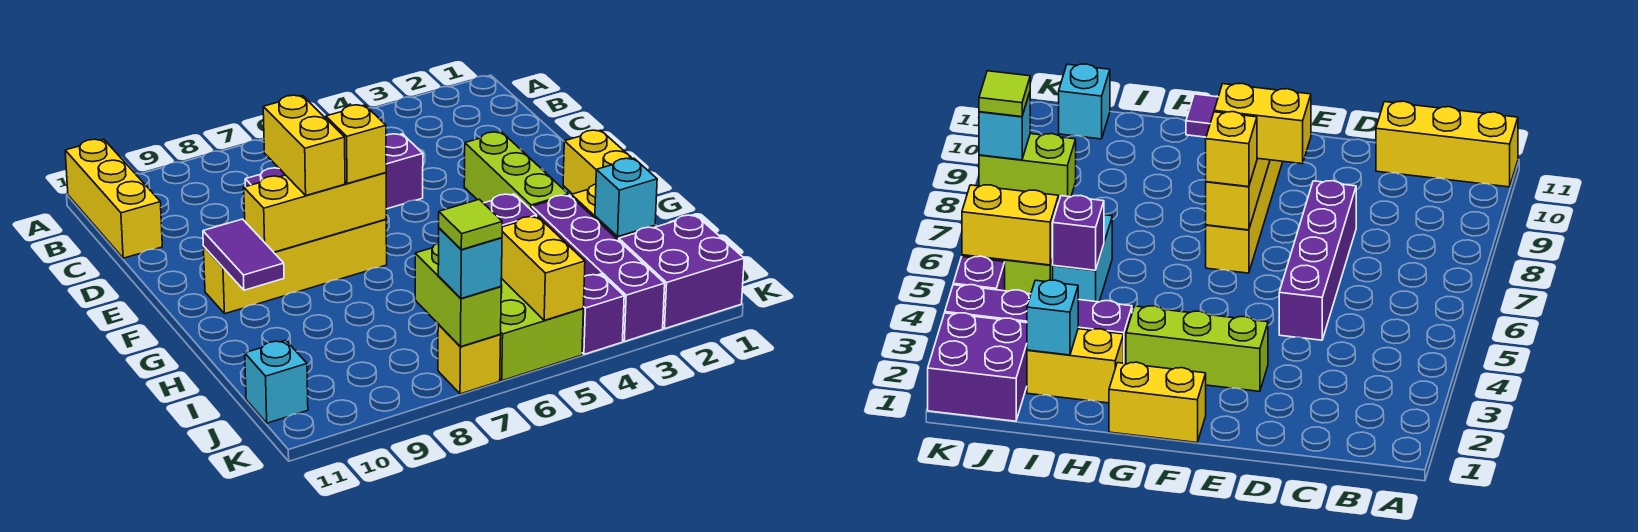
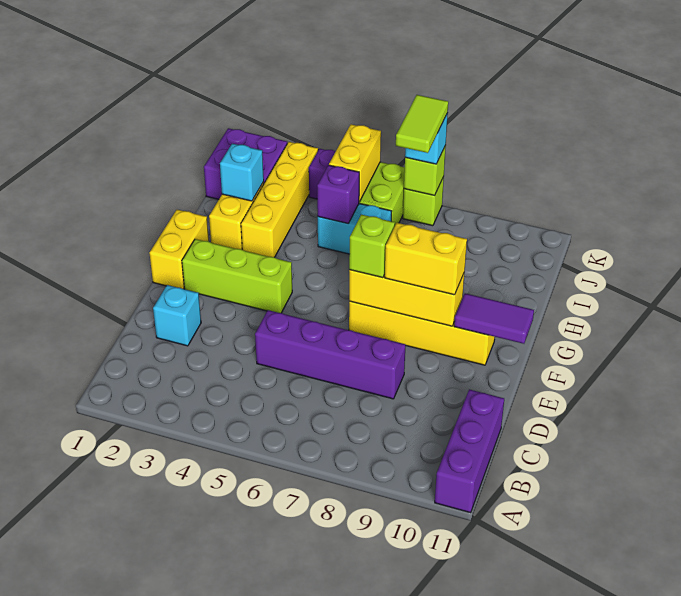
yellow brick A11:C11 level 1 -> purple brick A11:C11 level 1
lime brick E3:G3 level 1 -> lime brick F2:F4 level 1
yellow brick E8:F8 level 3 -> yellow brick F8:F9 level 3
yellow brick F7 level 3 -> lime brick F7 level 3
purple tile F10:G10 level 2 -> purple tile F10:F11 level 2
purple brick H3:K3 level 1 -> yellow brick H3:K3 level 1
lime brick J7:K7 level 2 -> lime brick K7 level 2
cyan brick J11 level 1 -> cyan brick D2 level 1
yellow brick K7 level 1 -> lime brick K7 level 1
lime tile K7 level 4 -> lime tile J7:K7 level 4

